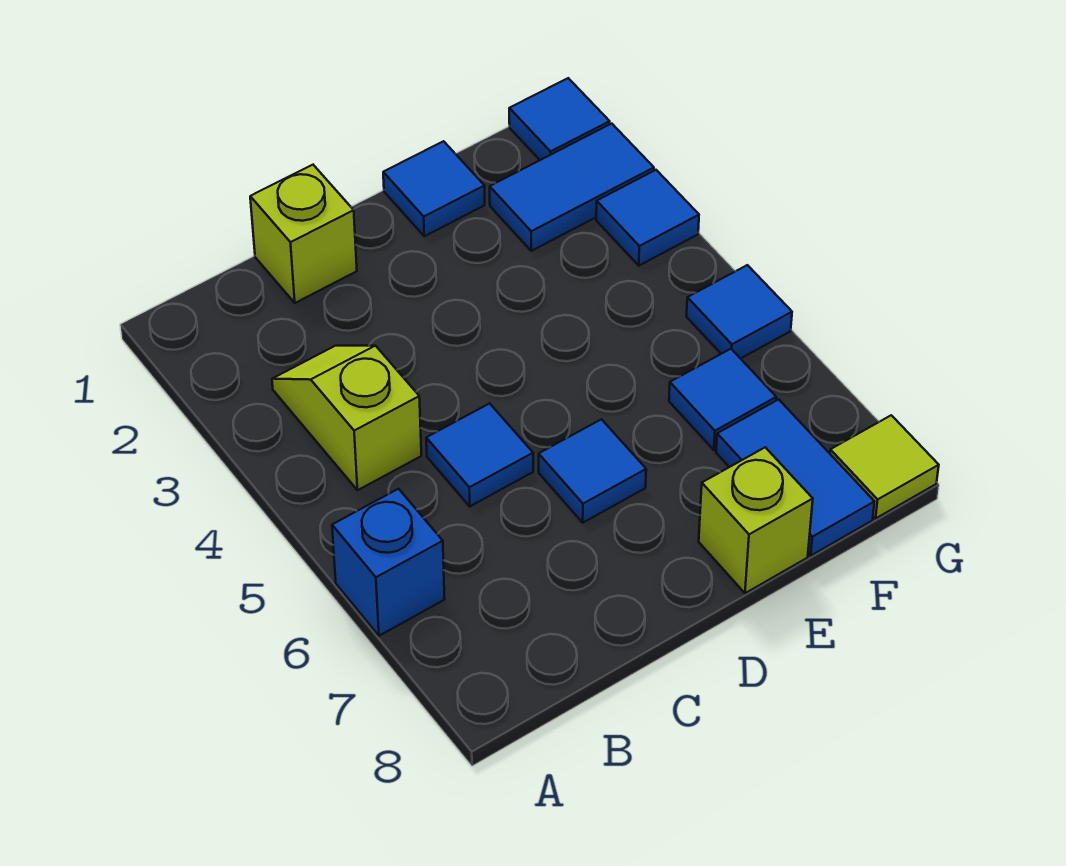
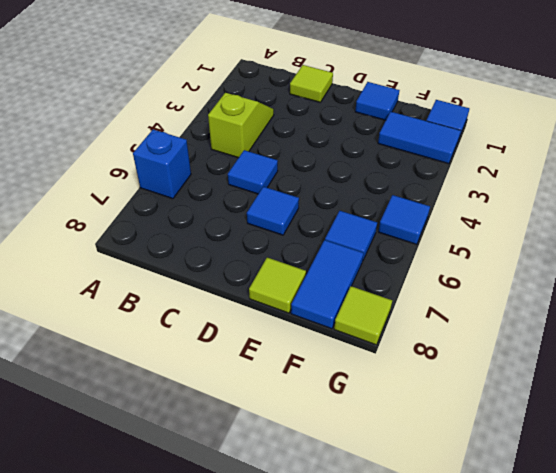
lime brick C1 level 1 -> lime tile C1 level 1
lime brick E8 level 1 -> lime tile E8 level 1
blue tile G3 level 1 -> none

